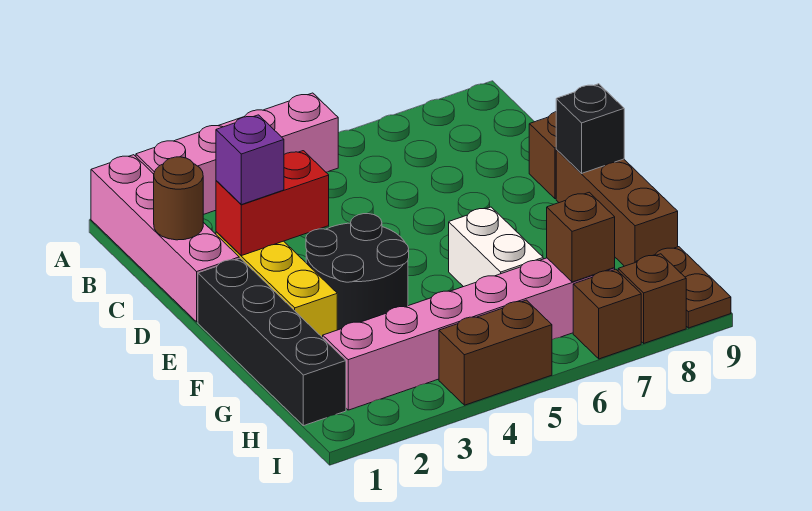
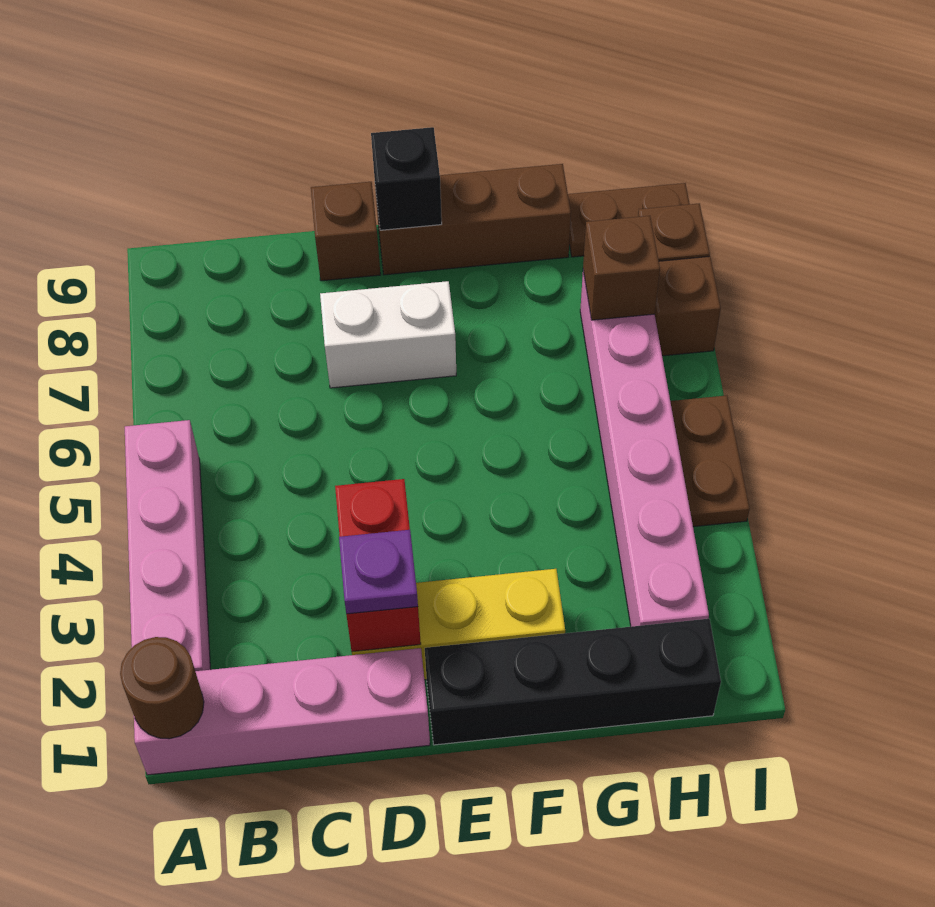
brown round brick C1 level 2 -> brown round brick A1 level 2
purple brick D2 level 3 -> purple plate D2 level 3
black round brick E3:F4 level 1 -> none
white brick F6:G6 level 1 -> white brick D7:E7 level 1
brown brick I4:I5 level 1 -> brown plate I4:I5 level 1

